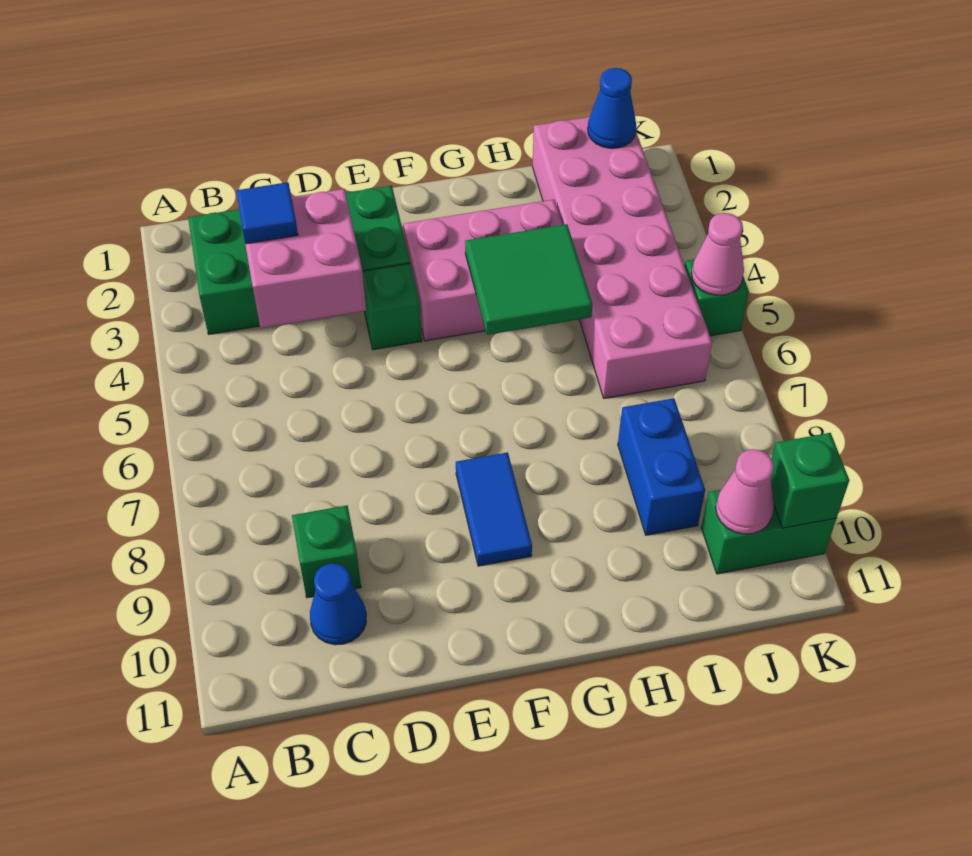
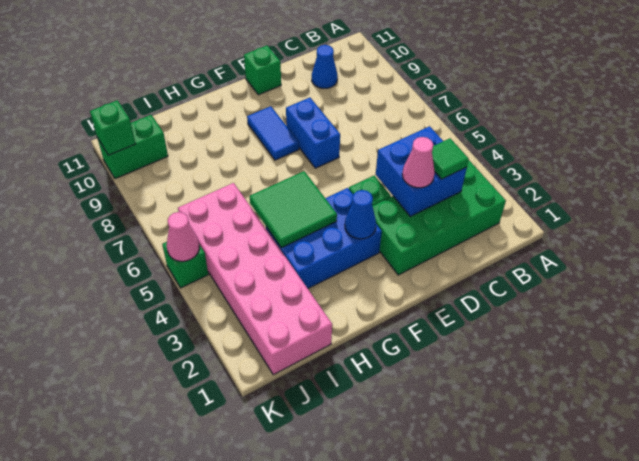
pink brick C3:D4 level 2 -> blue brick C3:D4 level 2
blue tile C3 level 3 -> green tile C3 level 3
green brick C9 level 1 -> green brick E11 level 1
pink brick F3:H4 level 1 -> blue brick F3:H4 level 1
blue brick I8:I9 level 1 -> blue brick E7:E8 level 1
blue cone J1 level 2 -> blue cone F3 level 2
pink cone J10 level 2 -> pink cone D3 level 3

